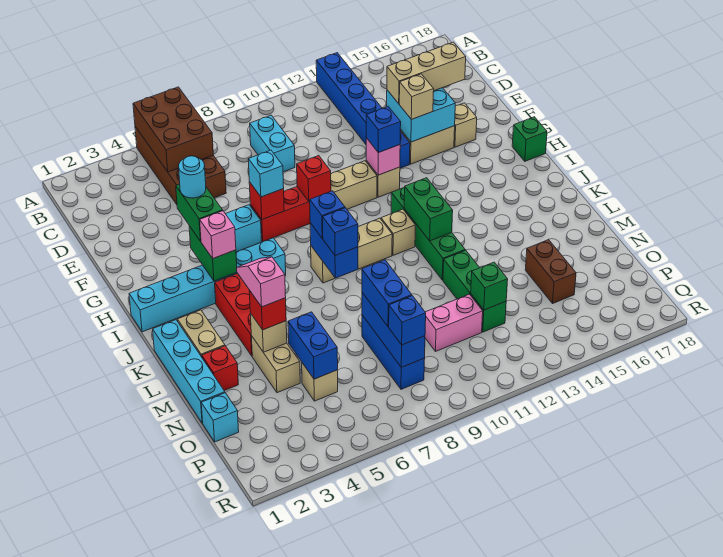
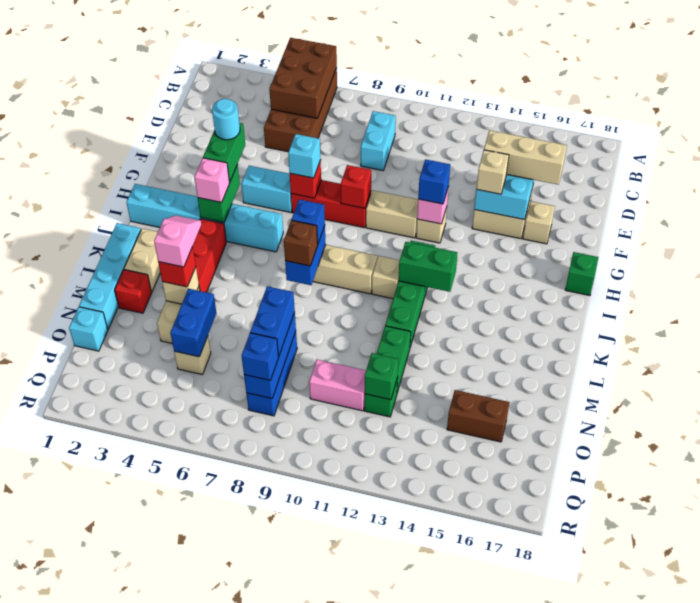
blue brick A13:F13 level 1 -> none
green brick J12:K12 level 2 -> green brick J12:J13 level 2
blue brick K8 level 3 -> brown brick K8 level 3
brown brick N15:O15 level 1 -> brown brick O15:O16 level 1

